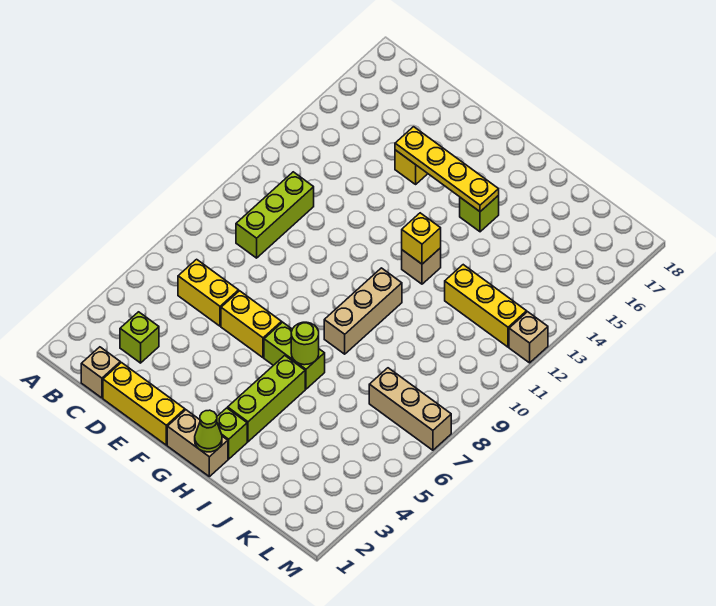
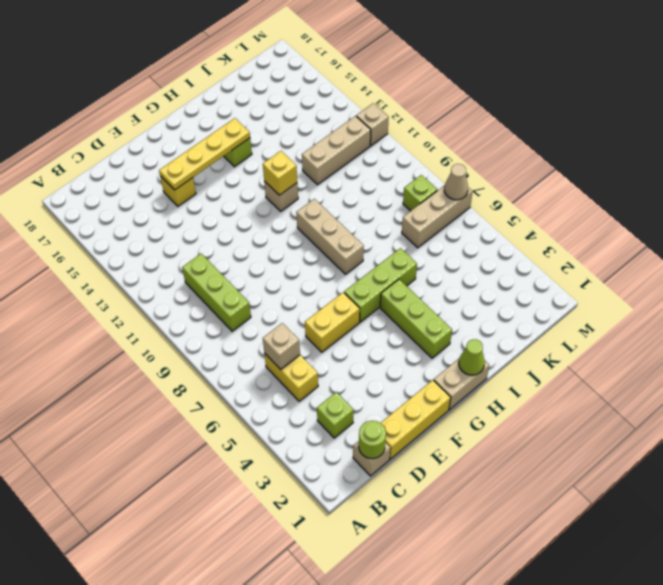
yellow brick C6:D6 level 1 -> yellow brick C5:C6 level 1
none -> tan brick C6 level 2
lime brick G6:H6 level 1 -> lime brick G6:I6 level 1
lime brick H2 level 1 -> lime brick L8 level 1
lime round brick H6 level 2 -> lime round brick C1 level 2
yellow brick J12:L12 level 1 -> tan brick J12:L12 level 1
none -> tan cone M7 level 2

